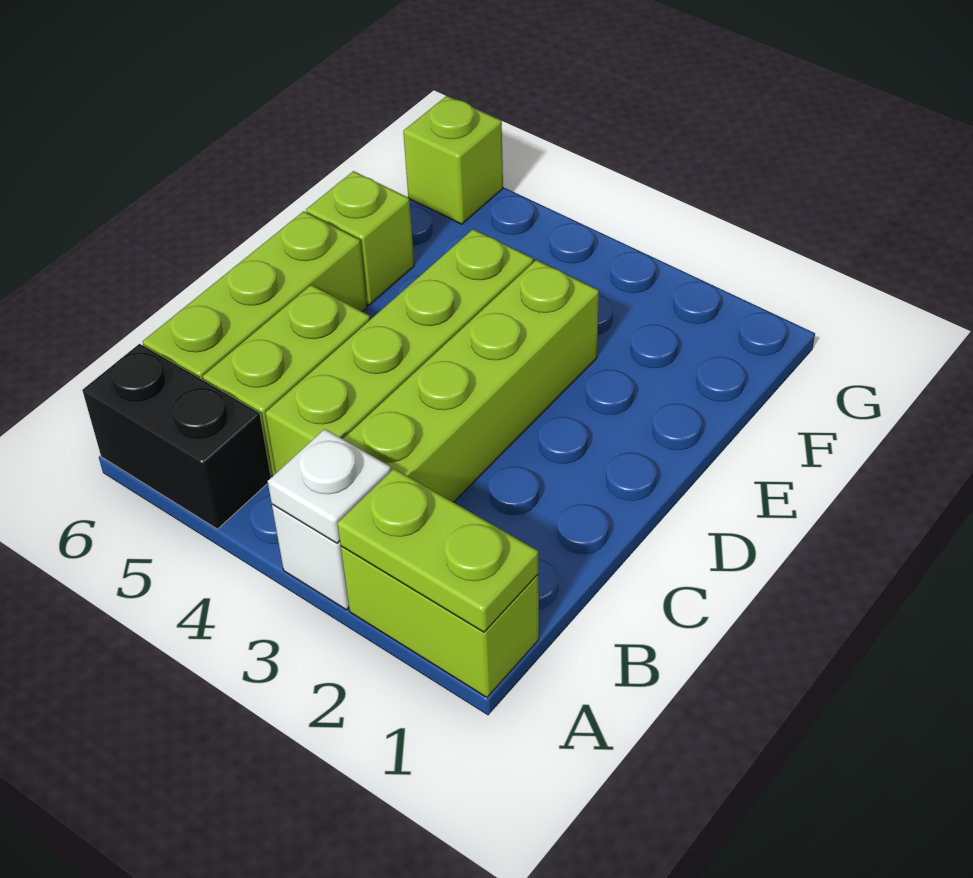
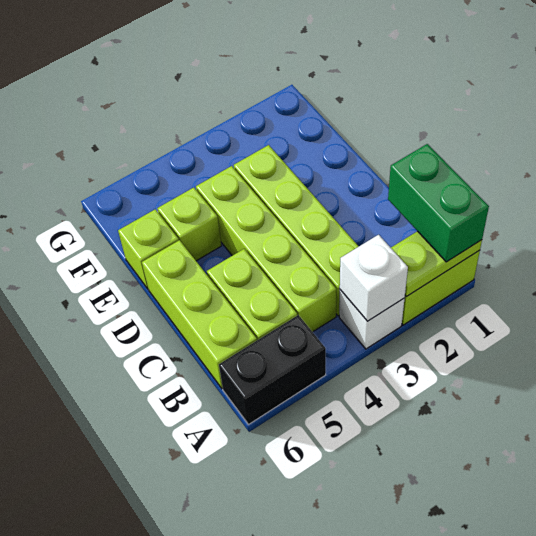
none -> green brick A1:B1 level 3
white plate A3 level 2 -> white brick A3 level 2
lime brick G6 level 1 -> lime brick E5 level 1

